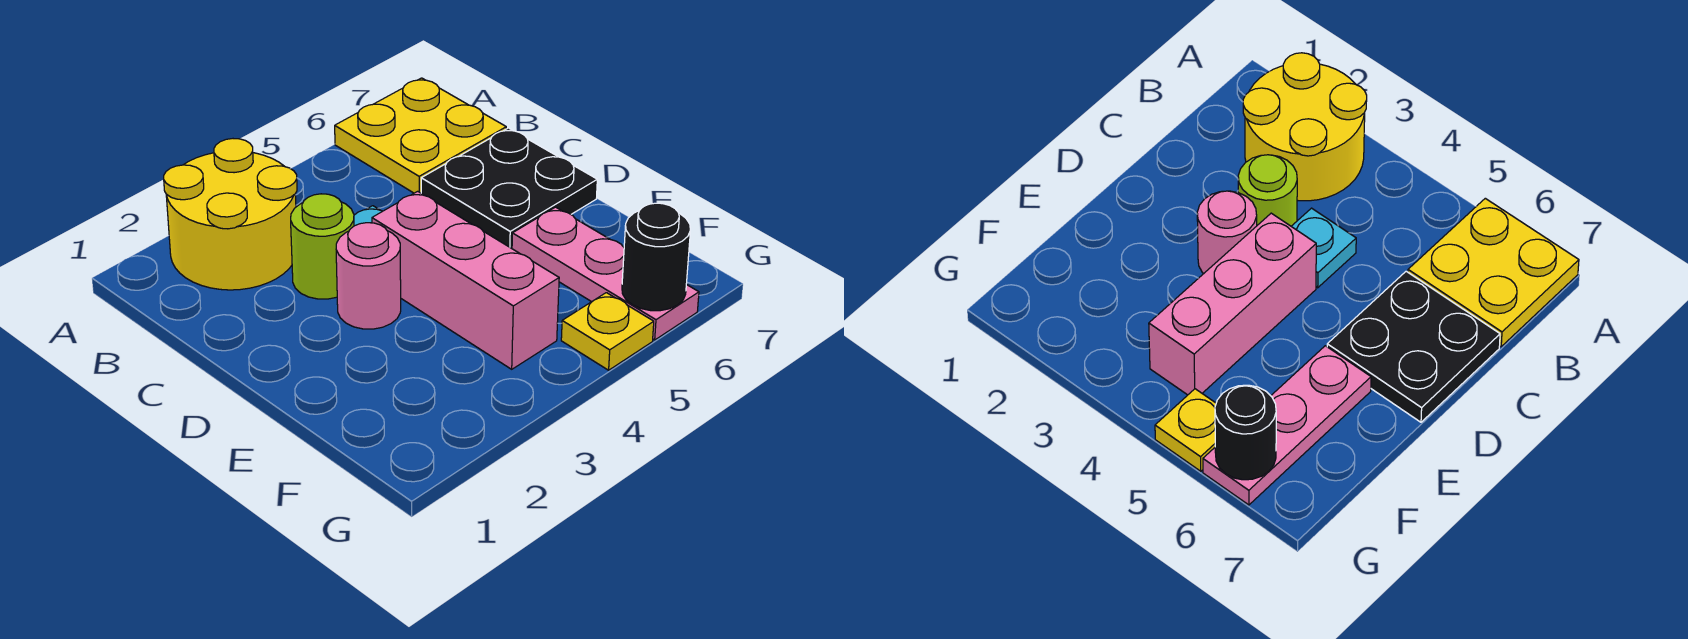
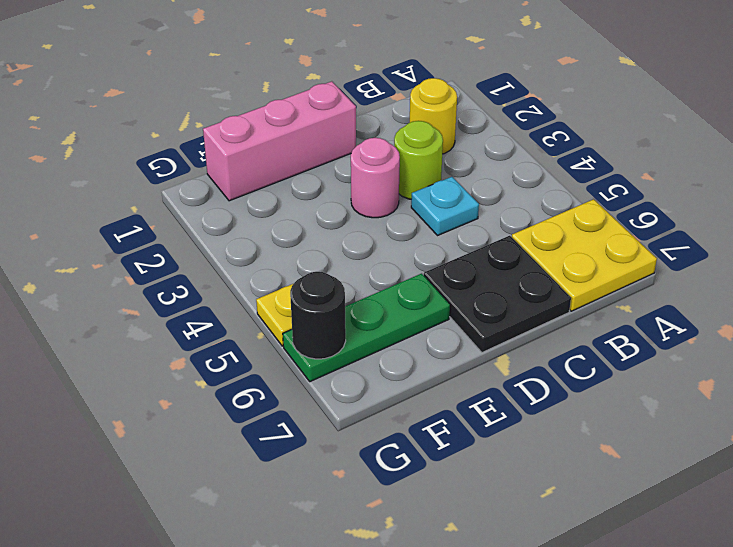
yellow round brick A2:B3 level 1 -> yellow round brick B2 level 1
pink brick D4:F4 level 1 -> pink brick D1:F1 level 1
pink plate E6:G6 level 1 -> green plate E6:G6 level 1

